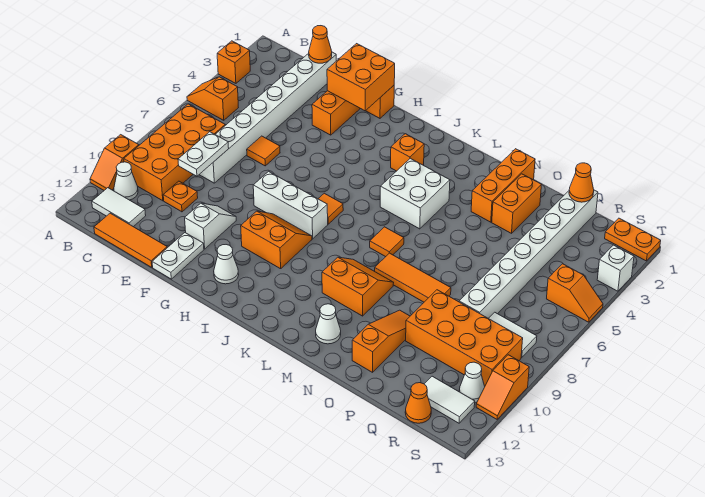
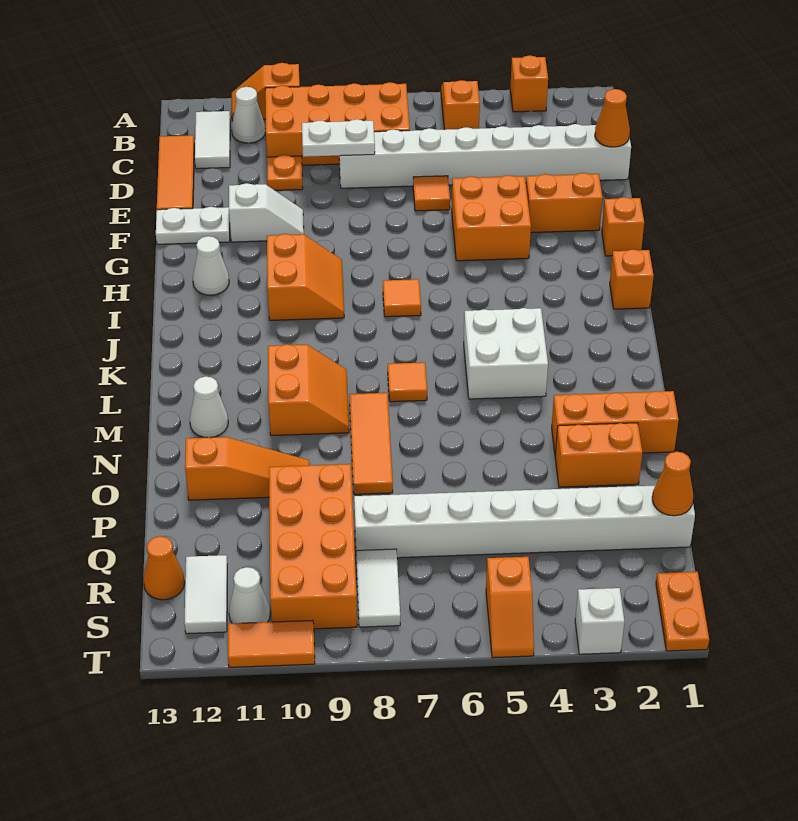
orange brick F1:G2 level 2 -> orange brick F4:G5 level 1
white brick G8:I8 level 1 -> none
orange brick J3 level 1 -> orange brick I1 level 1
orange slope T10:T11 level 1 top 10 -> orange tile T10:T11 level 1

